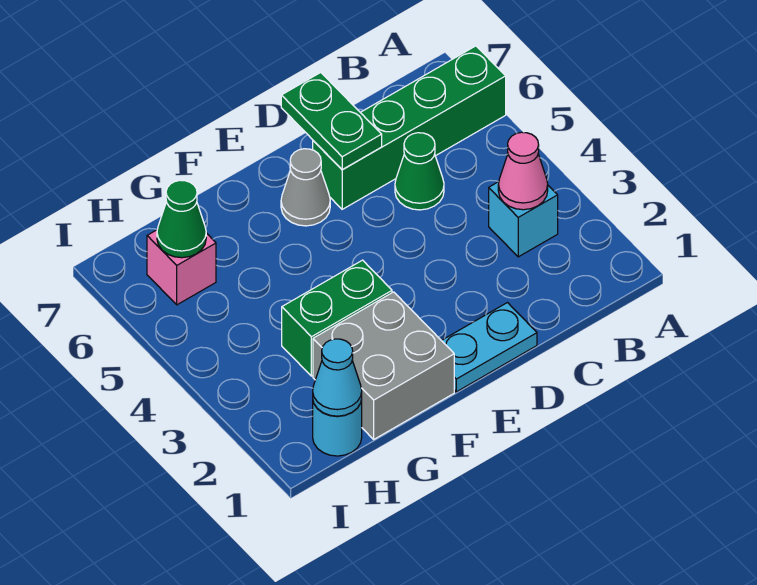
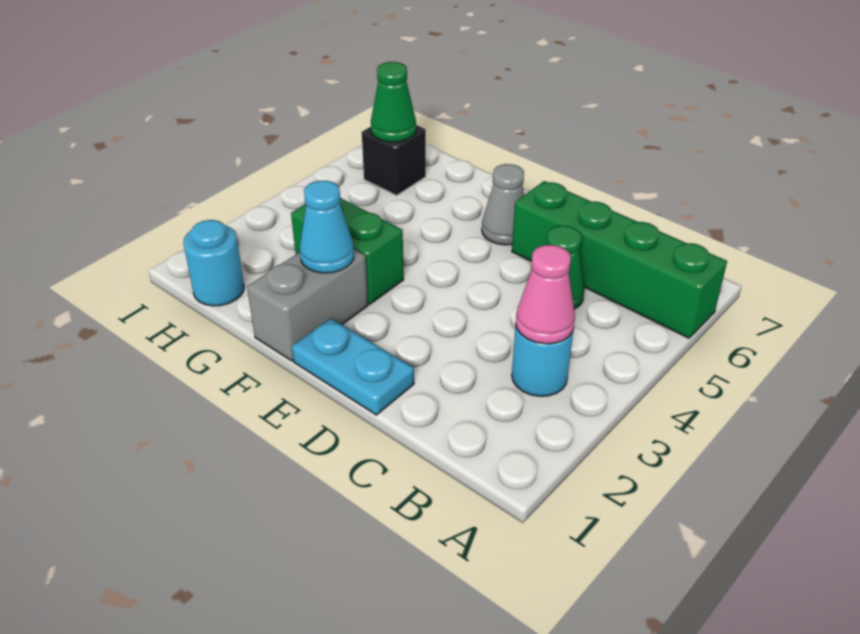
cyan brick B3 level 1 -> cyan round brick B3 level 1
green plate D6:D7 level 2 -> none
grey brick F1:G2 level 1 -> grey brick F1:F2 level 1
cyan cone H1 level 2 -> cyan cone F2 level 2
pink brick H6 level 1 -> black brick H6 level 1

